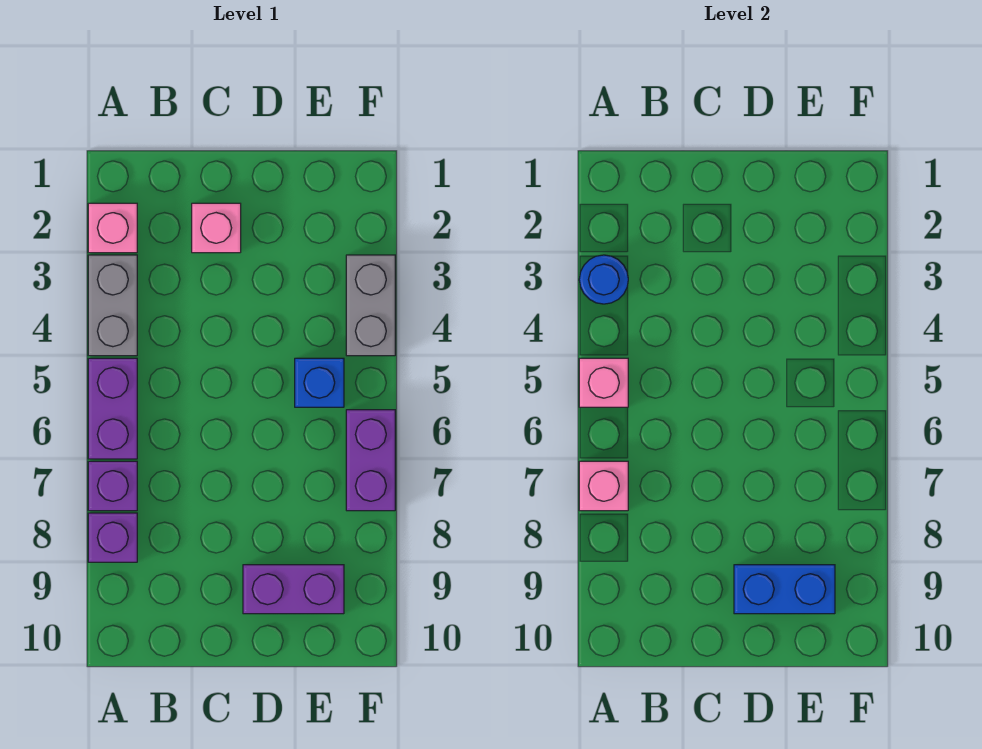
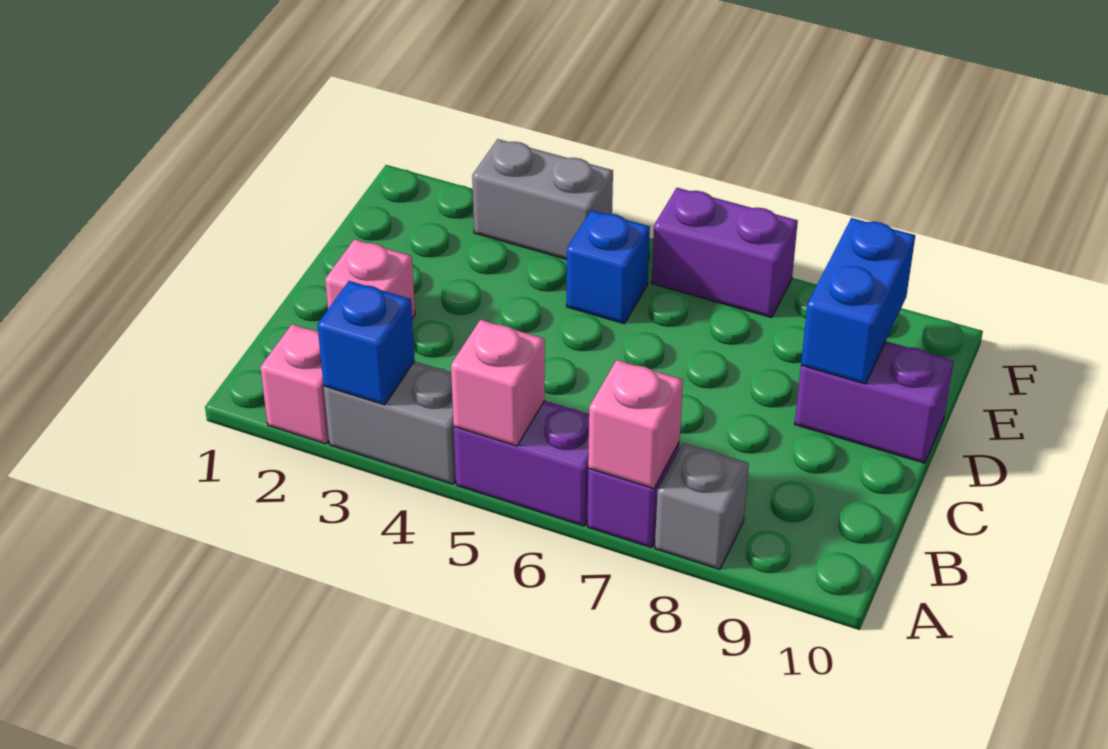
blue round brick A3 level 2 -> blue brick A3 level 2
purple brick A8 level 1 -> grey brick A8 level 1
purple brick D9:E9 level 1 -> purple brick D9:D10 level 1

